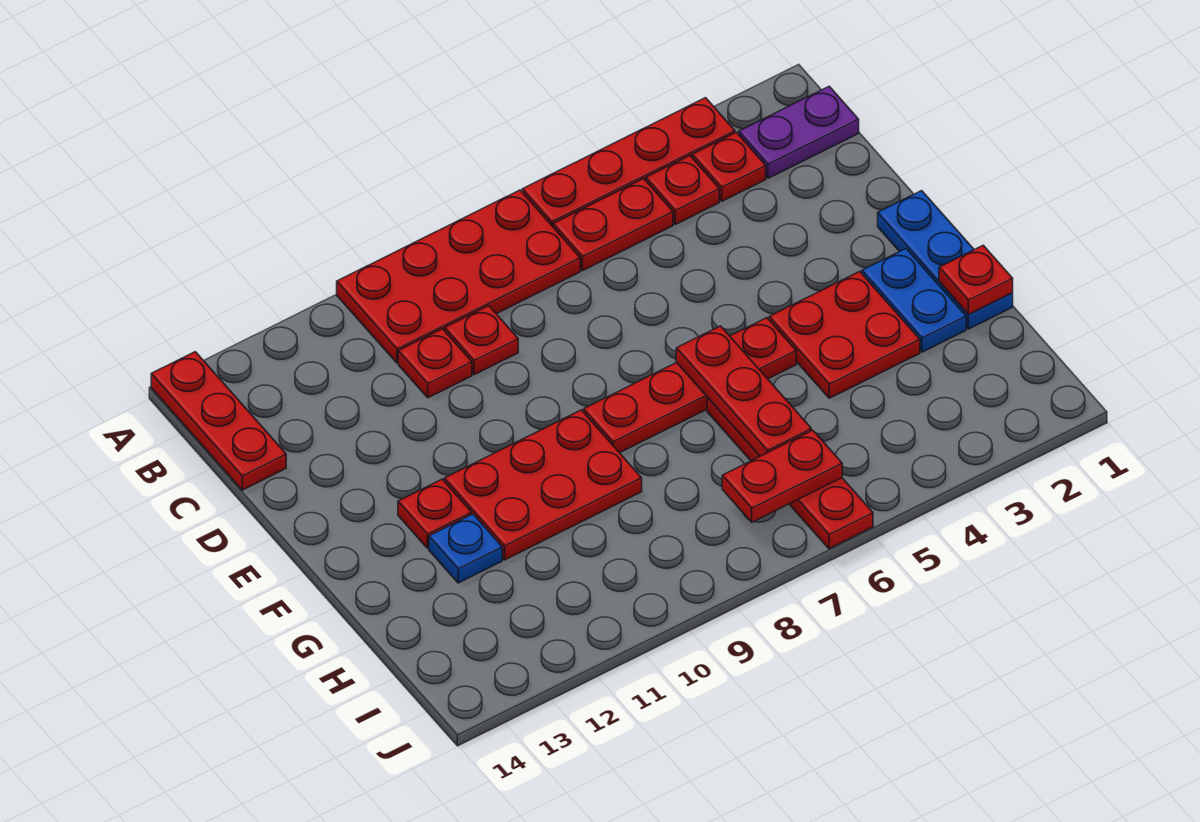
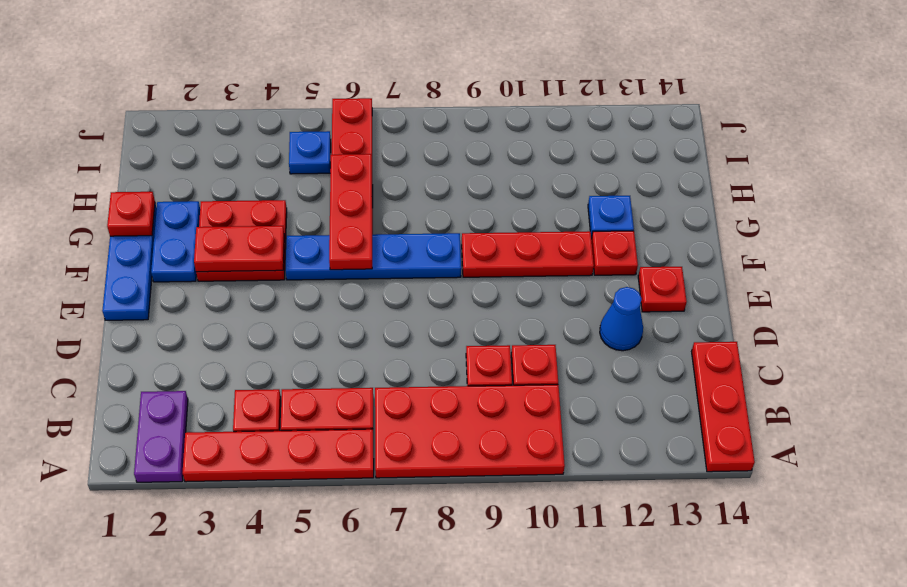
purple plate B1:B2 level 1 -> purple plate A2:B2 level 1
red plate B3 level 1 -> red plate E13 level 1
none -> blue cone D12 level 1
red plate F5:F8 level 1 -> blue plate F5:F8 level 1
red plate F9:G11 level 1 -> red plate F9:F11 level 1
none -> blue plate I5 level 1
red plate I6:I7 level 2 -> red plate F3:F4 level 2

